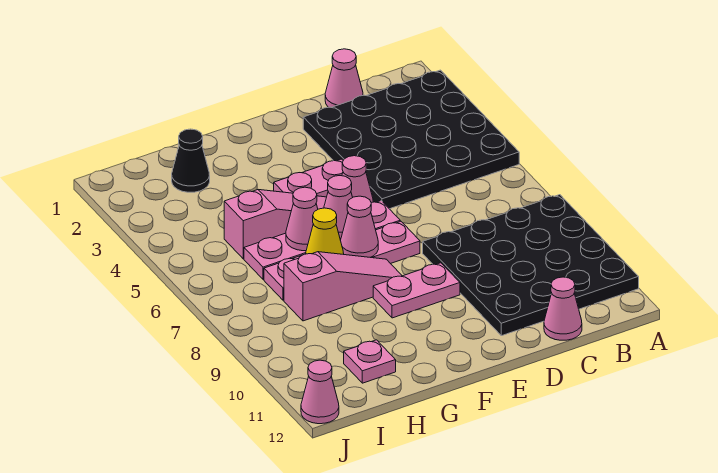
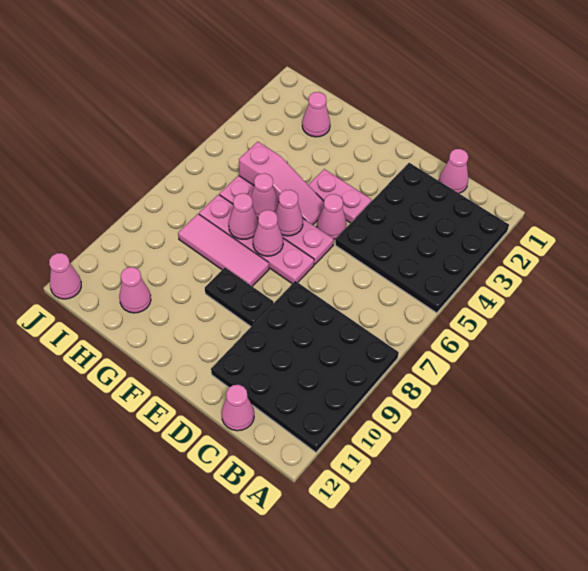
pink plate E9:F9 level 1 -> black plate E9:F9 level 1
pink slope F8:H8 level 1 top H -> pink tile F8:H8 level 1
yellow cone G7 level 2 -> pink cone G7 level 2
black cone H2 level 1 -> pink cone H2 level 1
pink plate H11 level 1 -> pink cone H11 level 1

